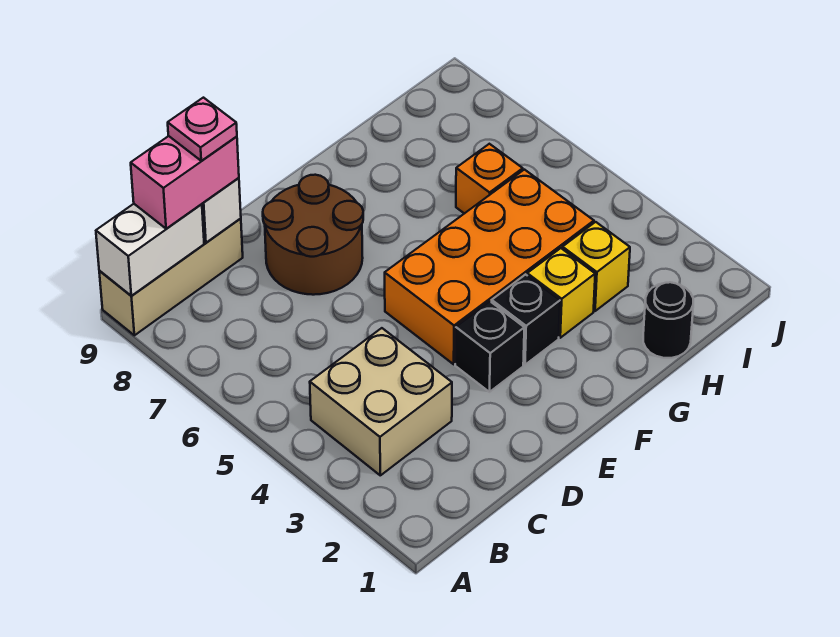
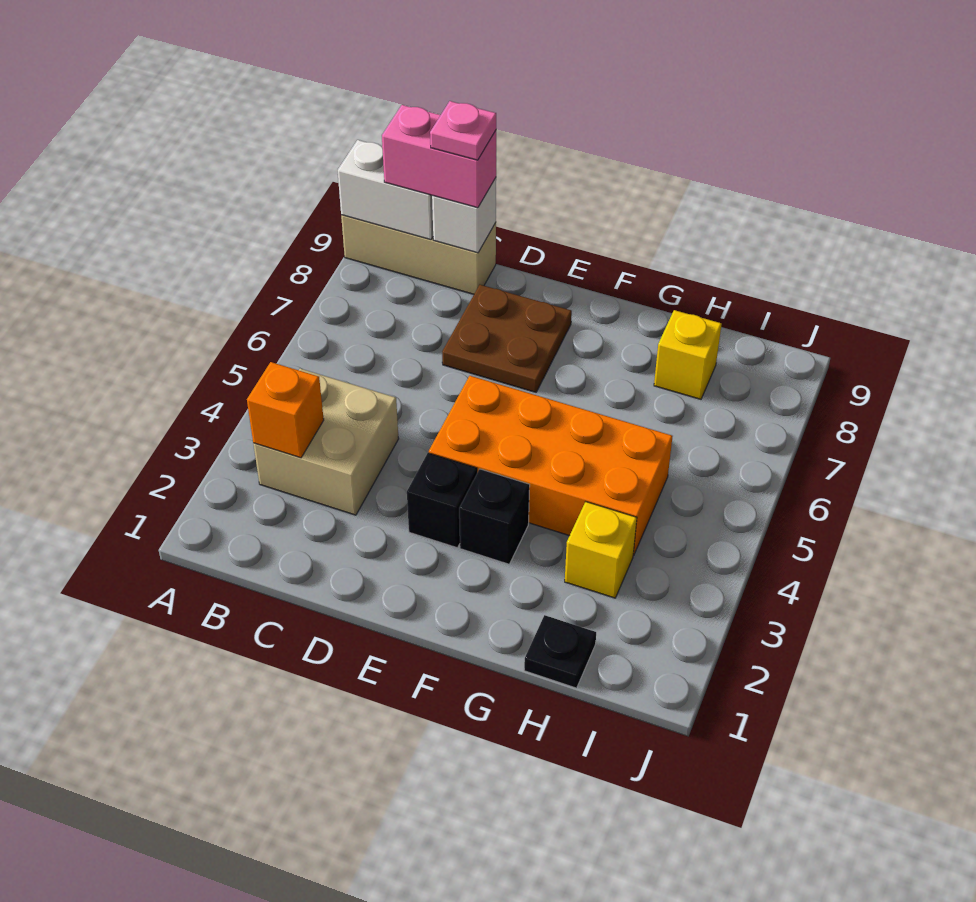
brown round brick D7:E8 level 1 -> brown plate D7:E8 level 1
yellow brick G3 level 1 -> yellow brick H8 level 1
black round brick H1 level 1 -> black plate H1 level 1
orange brick H6 level 1 -> orange brick B3 level 2

